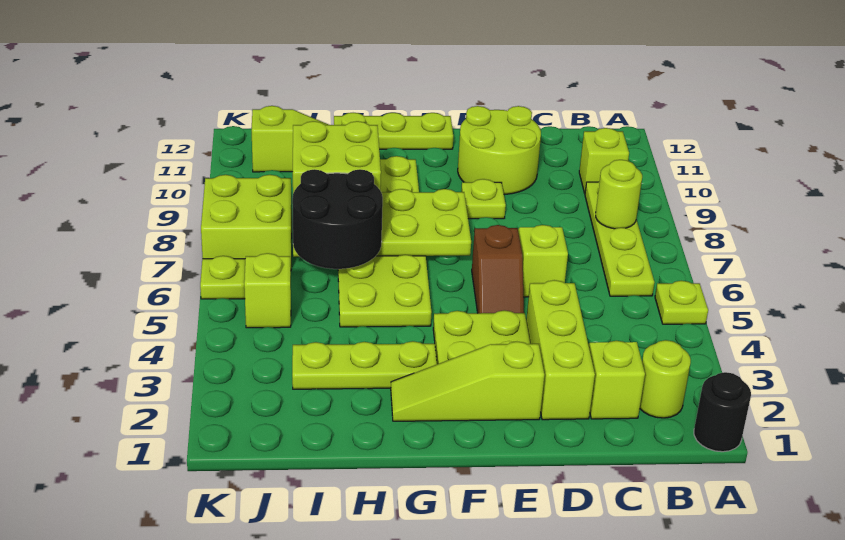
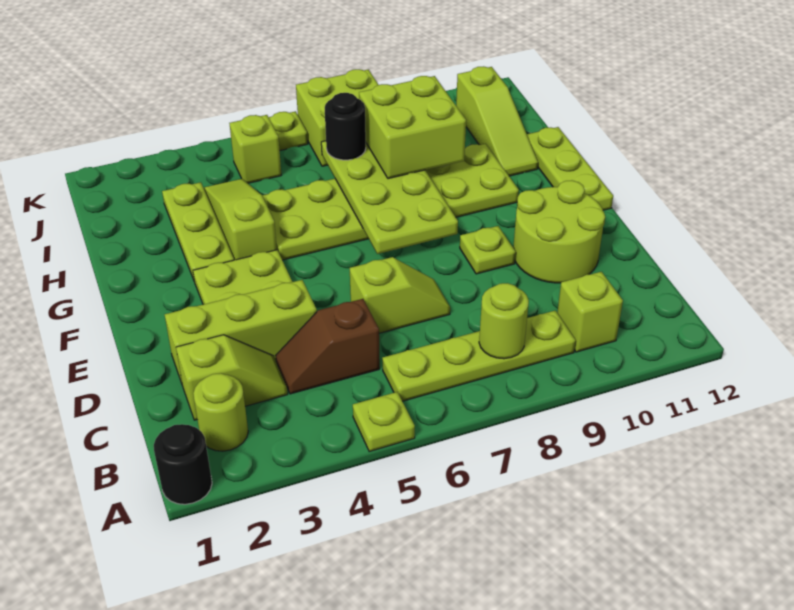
lime slope E2:G2 level 1 top E -> lime slope G4:I4 level 1 top G
brown slope E5:E6 level 1 top 6 -> brown slope C4:C5 level 1 top 5
black round brick H6:I7 level 3 -> black round brick I7 level 3

